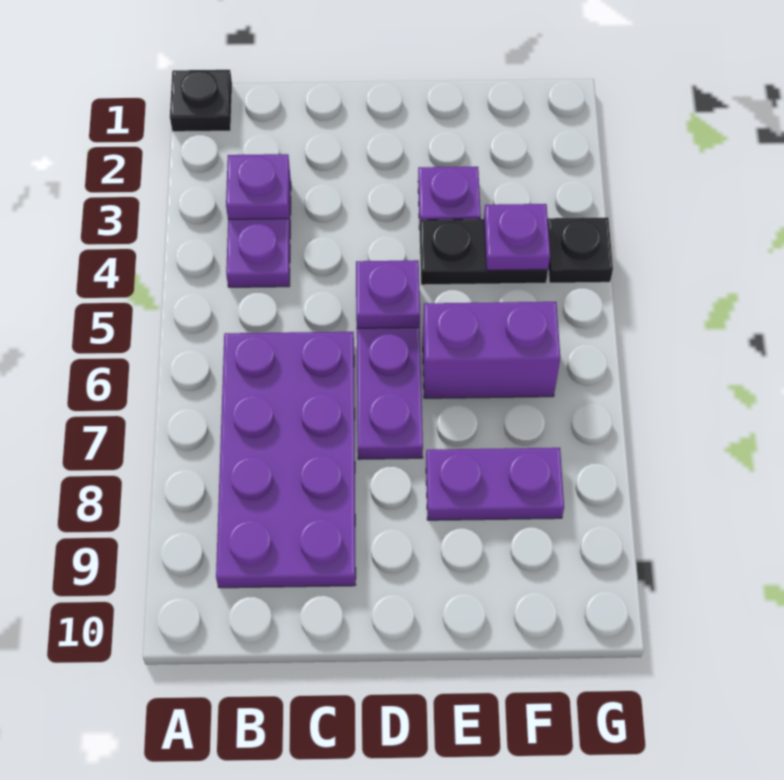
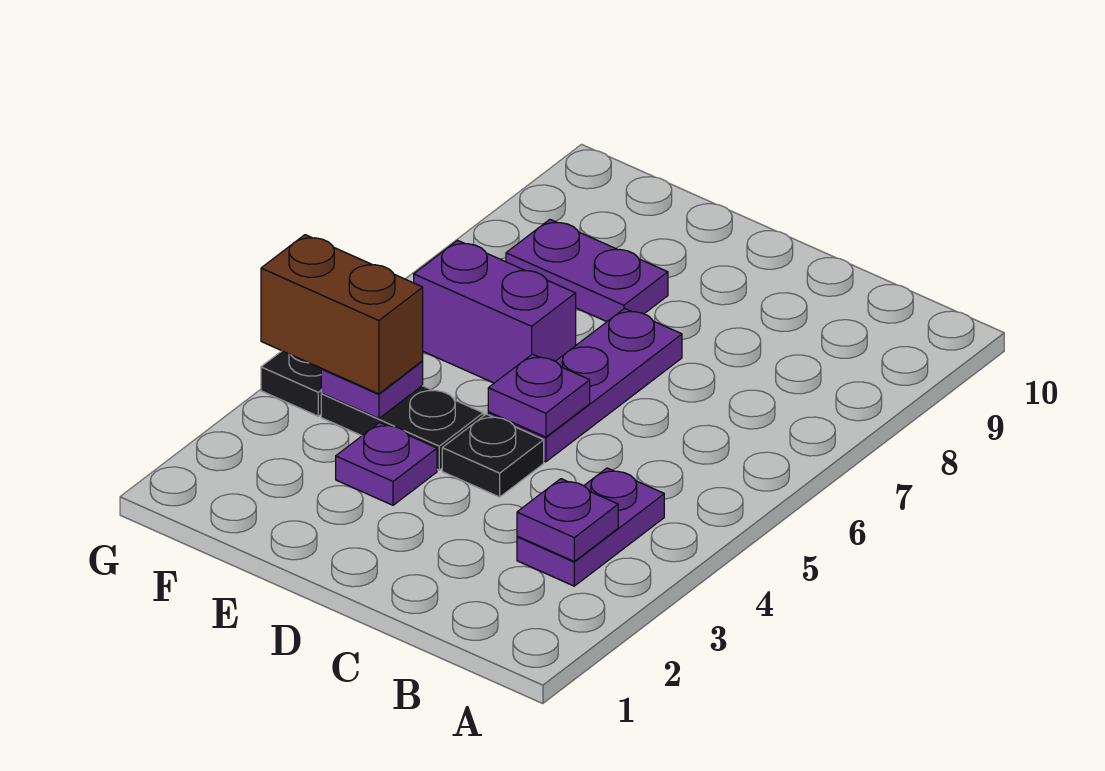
black plate A1 level 1 -> black plate D4 level 1
purple plate B6:C9 level 1 -> none
none -> brown brick F4:G4 level 3

